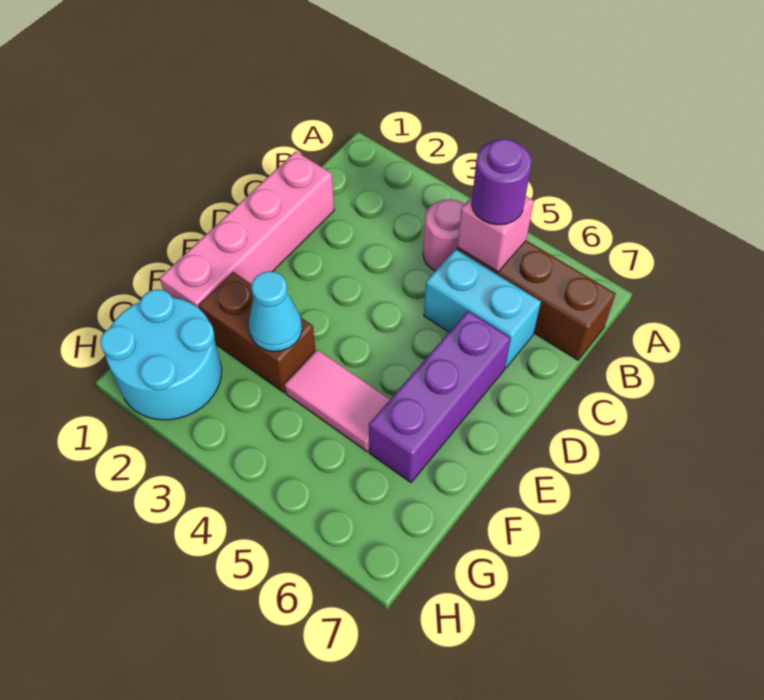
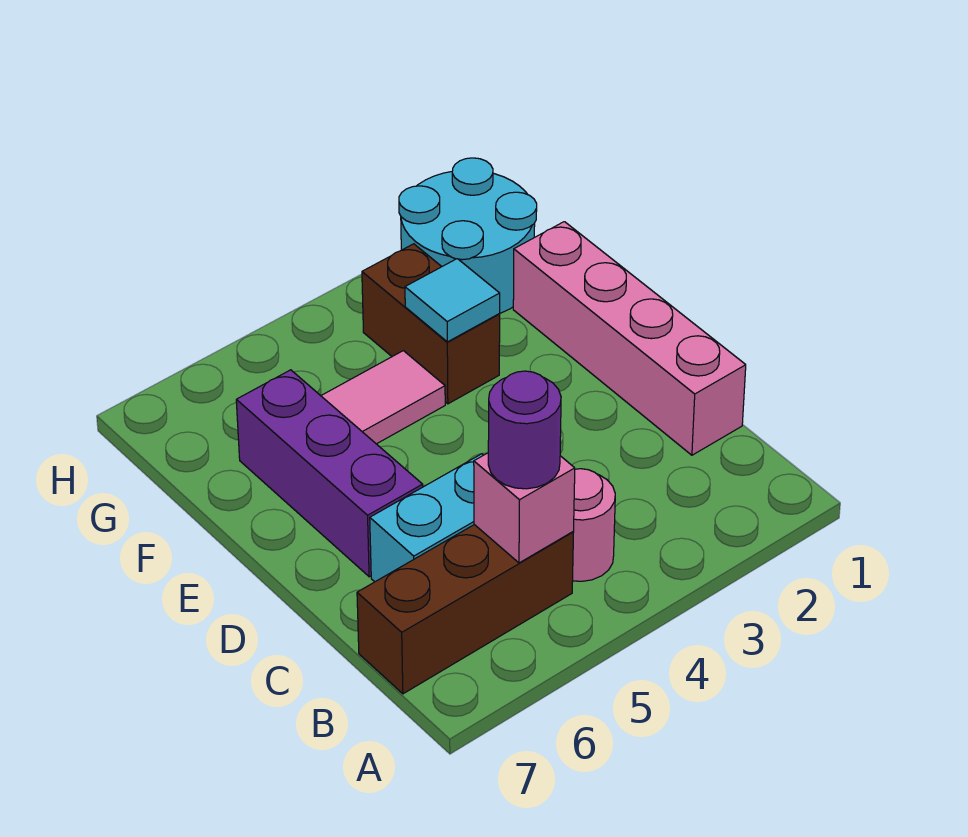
brown brick F2:F3 level 1 -> brown brick F3:G3 level 1
cyan cone F3 level 2 -> cyan tile F3 level 2

